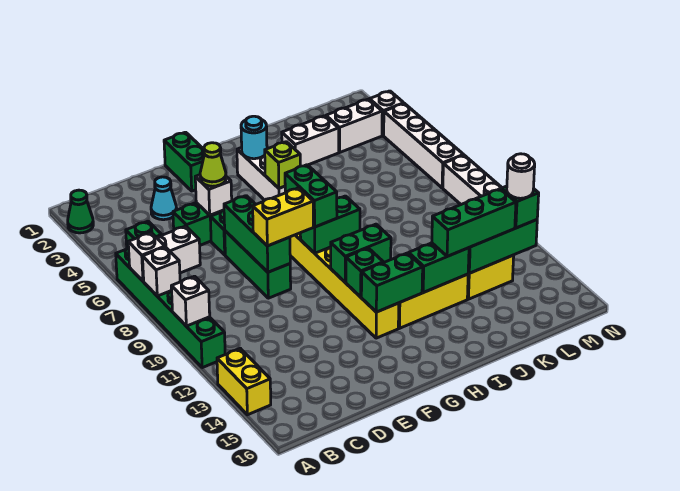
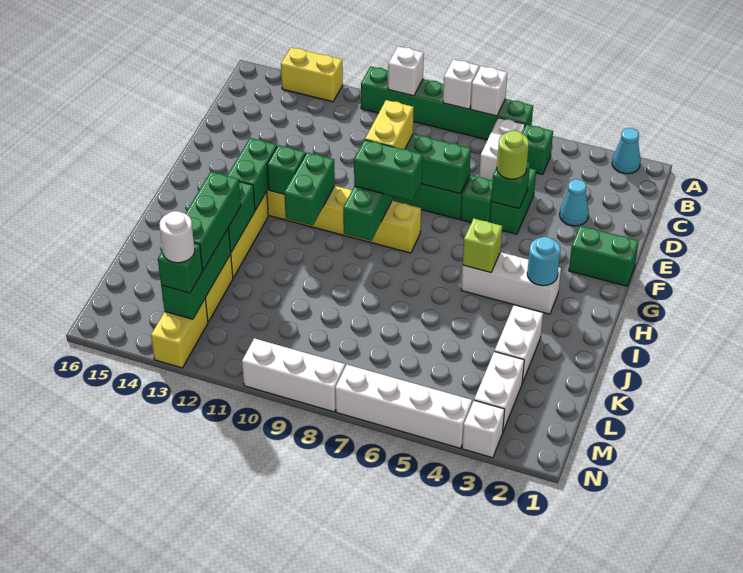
green cone A2 level 1 -> cyan cone A2 level 1
white brick E5 level 2 -> green brick E5 level 2
lime cone E5 level 3 -> lime round brick E5 level 3
none -> yellow brick M13:N13 level 1

